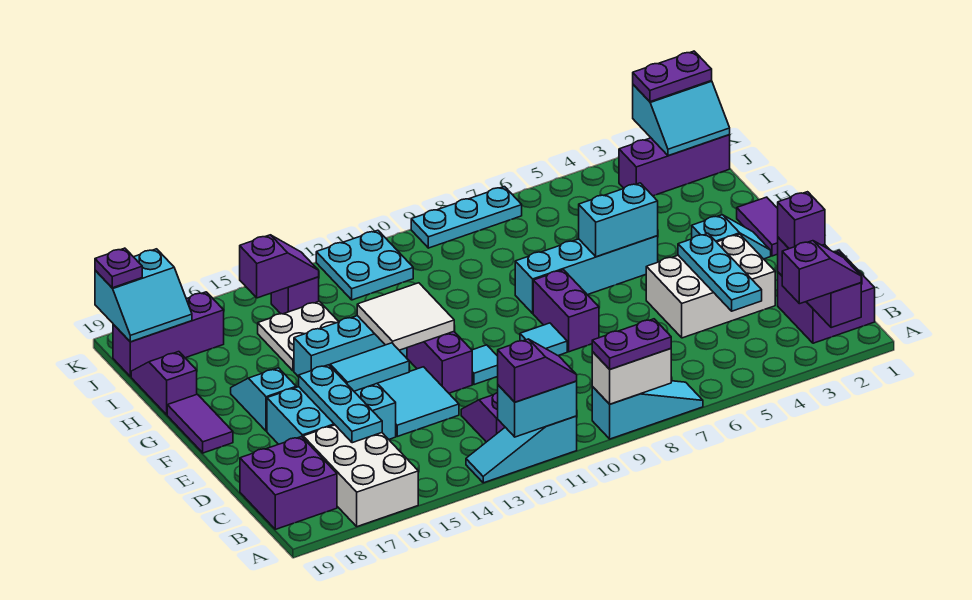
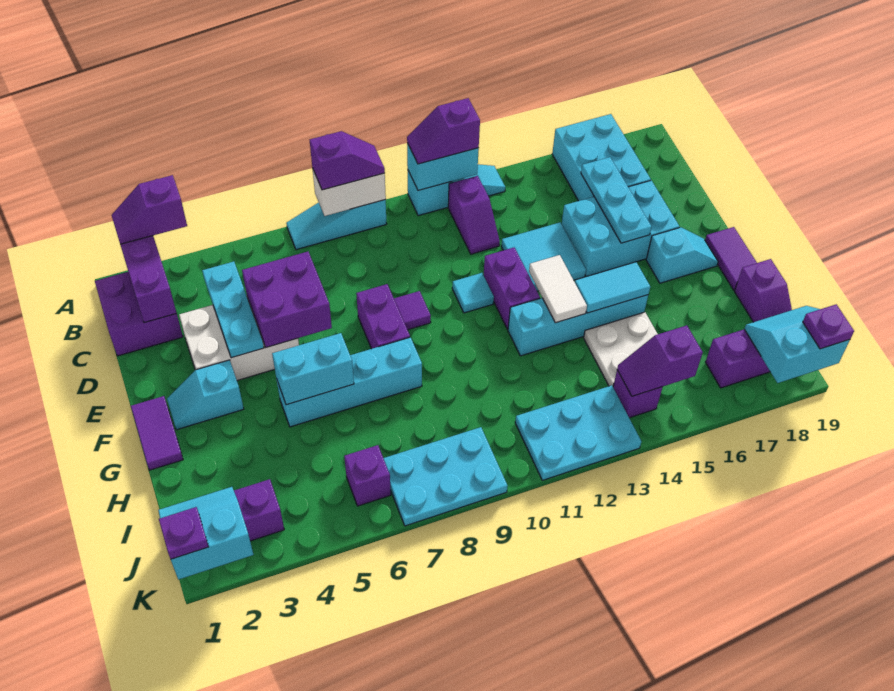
purple plate A8:A9 level 3 -> purple slope A8:A9 level 3 top 8
white brick A16:C17 level 1 -> cyan brick A16:C17 level 1
purple brick B18:C19 level 1 -> purple brick D5:E6 level 2
purple brick C2 level 3 -> purple brick J6 level 1
cyan tile E9 level 1 -> purple tile E9 level 1
cyan tile E14:E15 level 2 -> cyan tile G14:G15 level 2
white tile F12:G13 level 2 -> white tile F13:G13 level 2
cyan slope F17:G17 level 1 top F -> cyan slope F17:F18 level 1 top 17
cyan plate J11:K12 level 1 -> cyan plate J11:K13 level 1
purple plate K1:K2 level 3 -> purple plate K1 level 3
cyan plate K7:K9 level 1 -> cyan plate J7:K9 level 1

